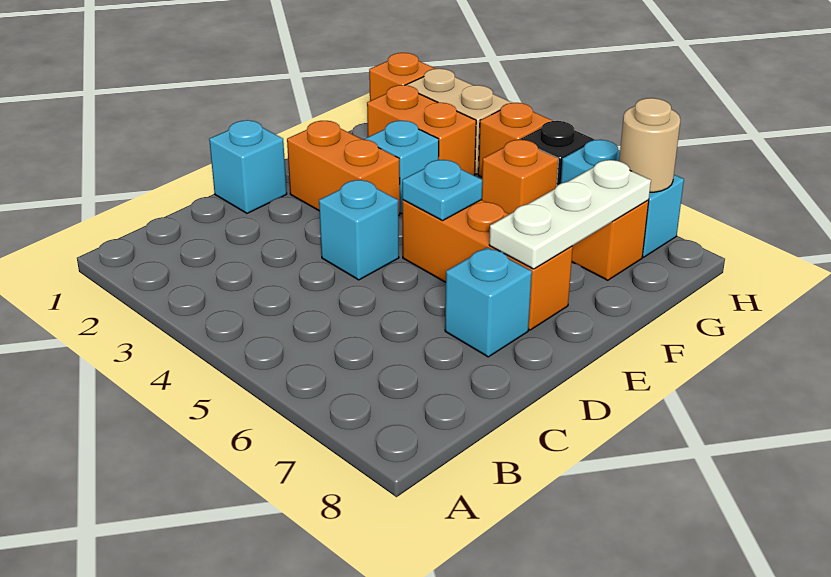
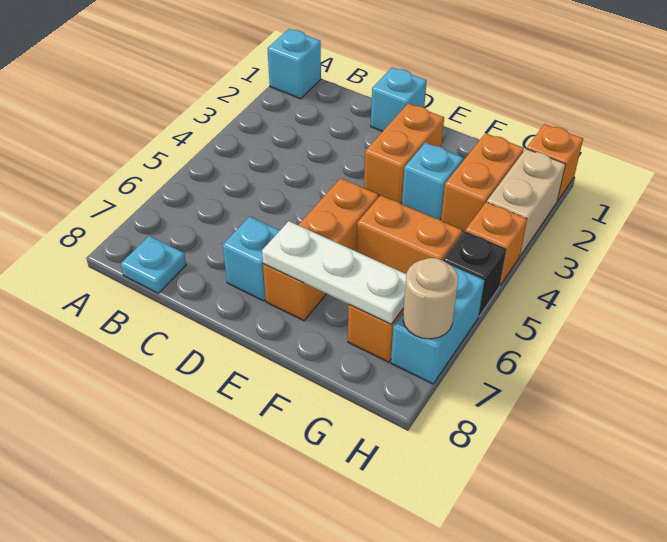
cyan brick D4 level 1 -> cyan brick A1 level 1
cyan plate E5 level 2 -> cyan plate B8 level 1
orange brick G5 level 1 -> orange brick F5:G5 level 1

